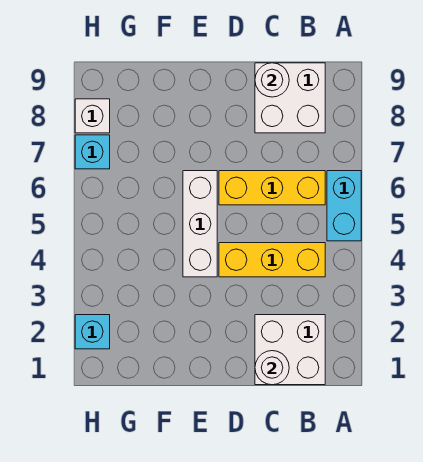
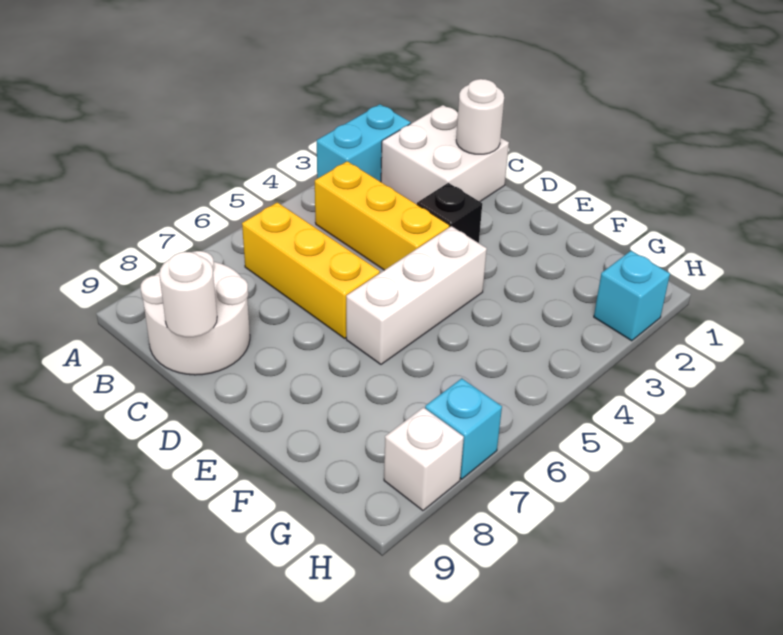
cyan brick A5:A6 level 1 -> cyan brick A2:A3 level 1
white brick B8:C9 level 1 -> white round brick B8:C9 level 1
none -> black brick D3 level 1

